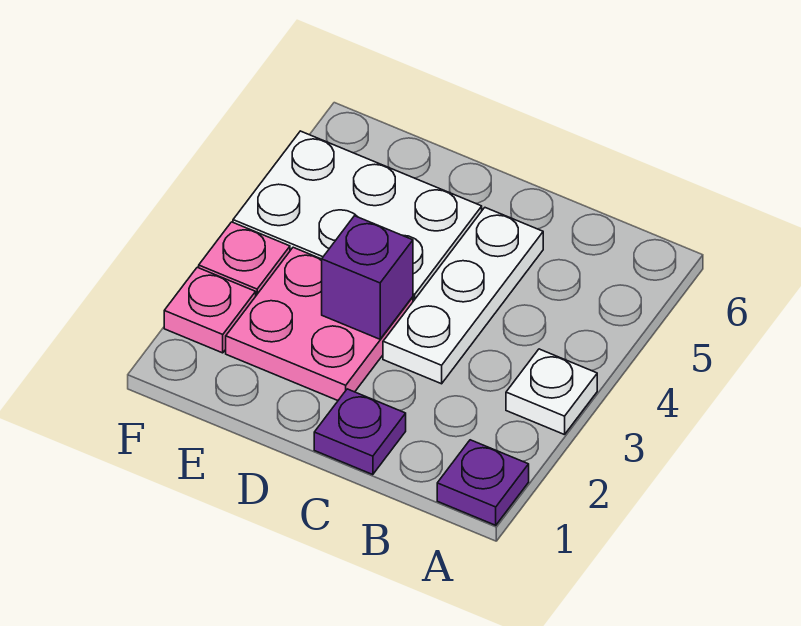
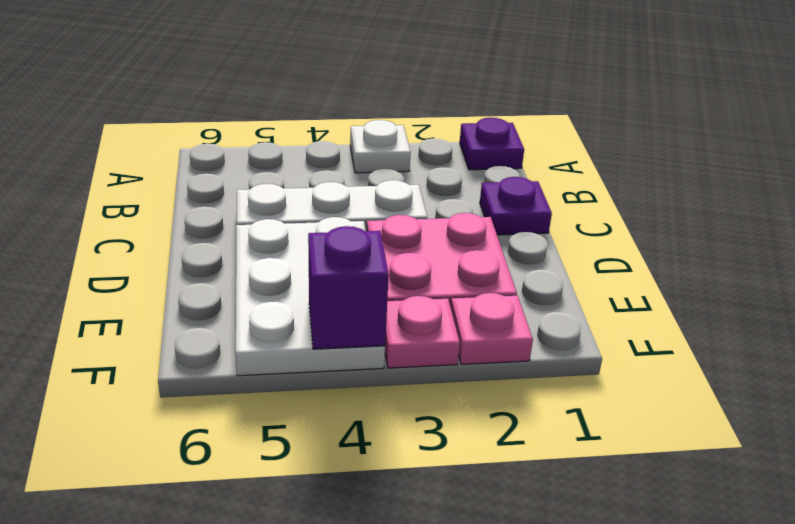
purple brick D3 level 2 -> purple brick F4 level 2

